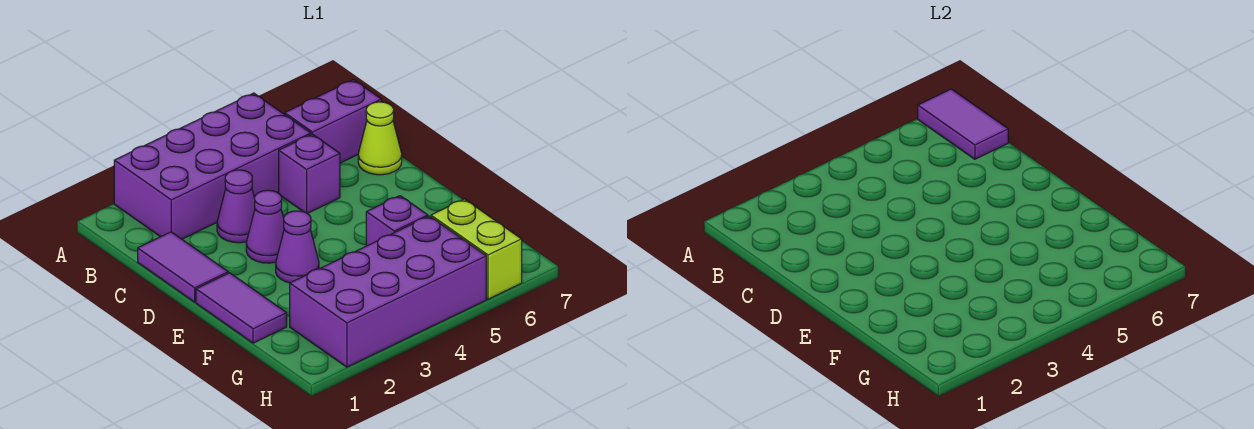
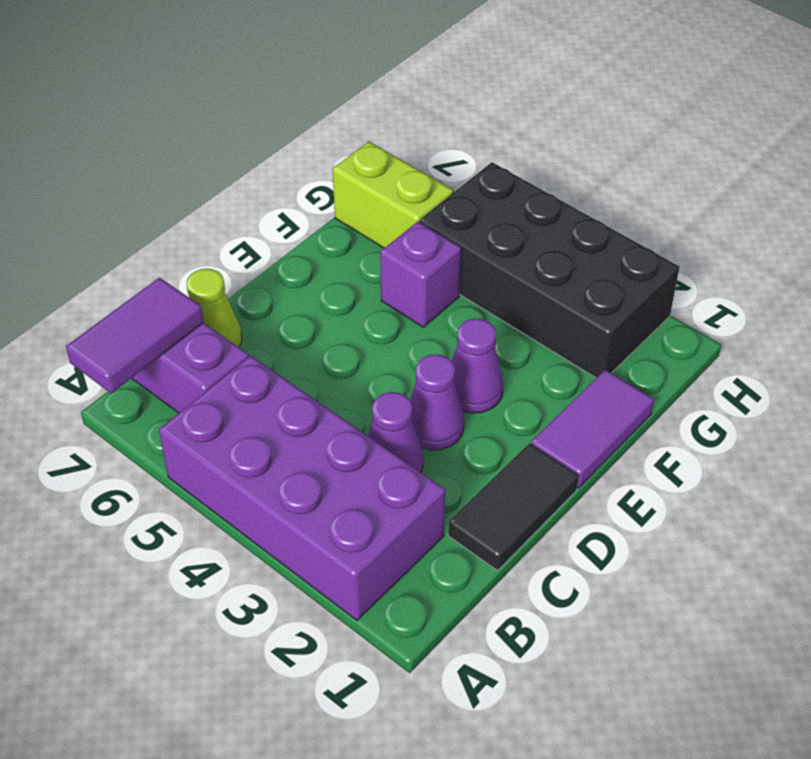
purple tile C1:D1 level 1 -> black tile C1:D1 level 1
purple brick C5 level 1 -> none
purple brick G2:H5 level 1 -> black brick G2:H5 level 1
lime brick G6:H6 level 1 -> lime brick G6:G7 level 1

